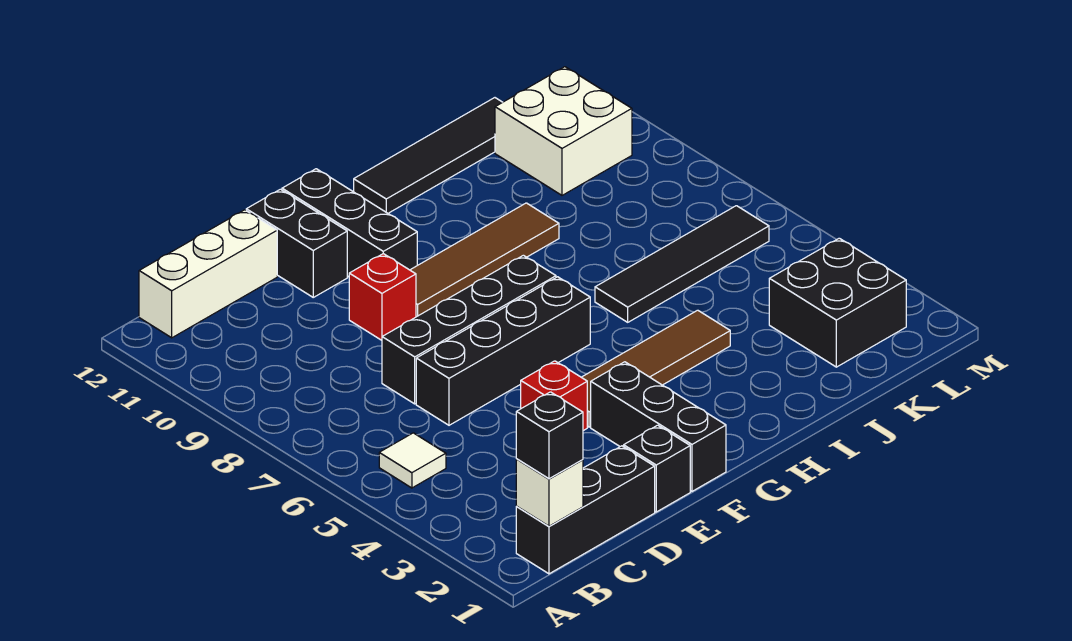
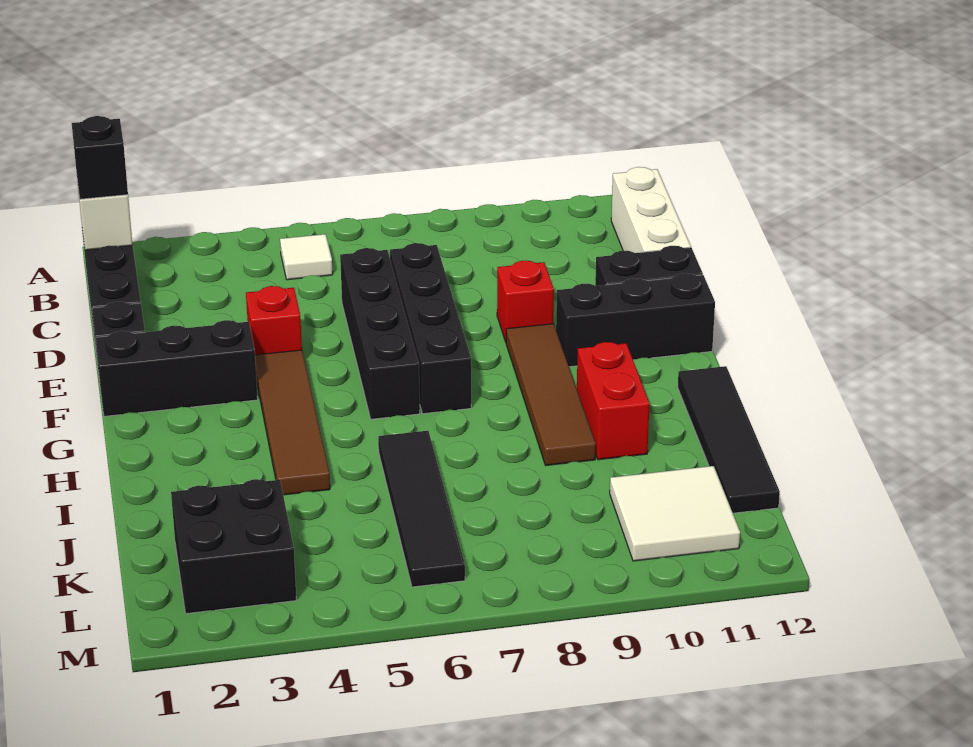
none -> red brick H10:I10 level 1
white brick K10:L11 level 1 -> white tile K10:L11 level 1

